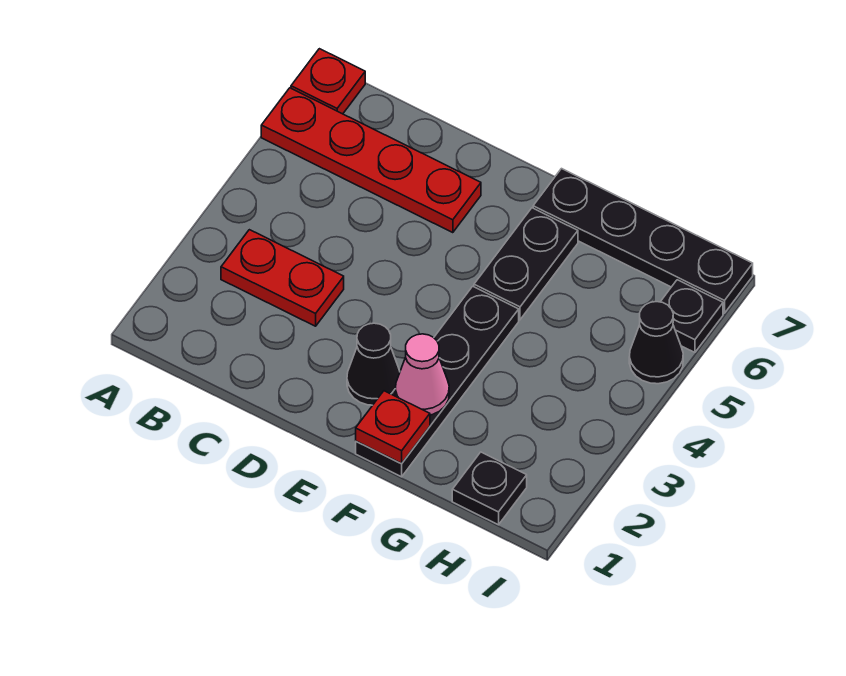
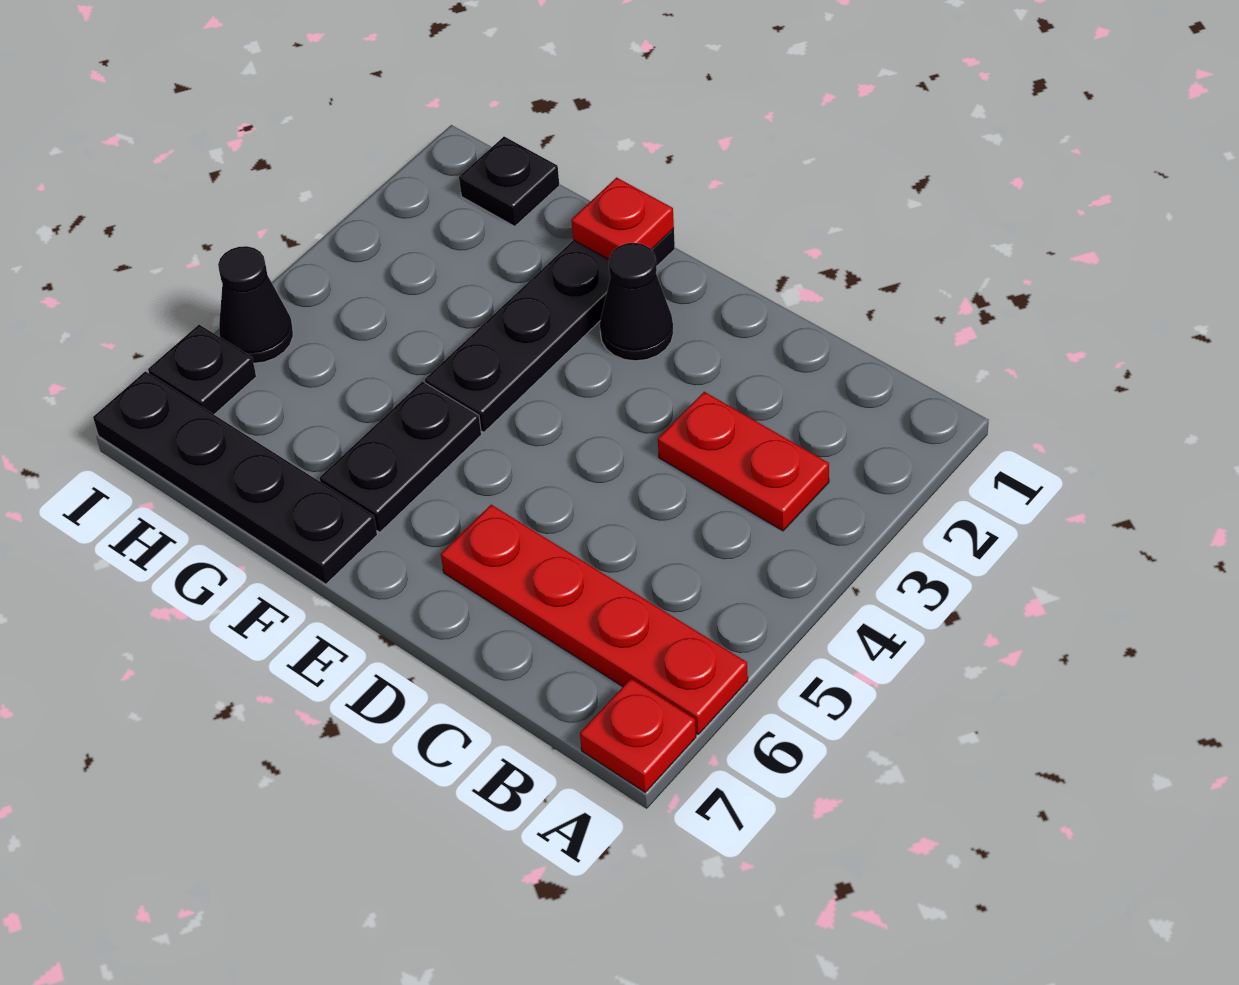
pink cone F2 level 2 -> none

